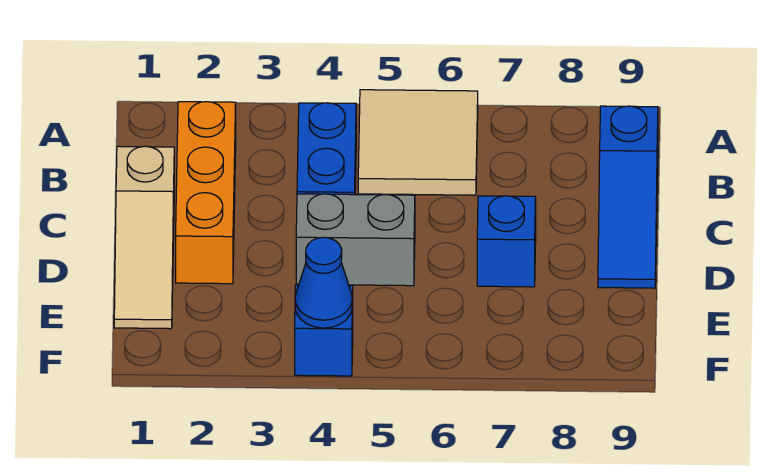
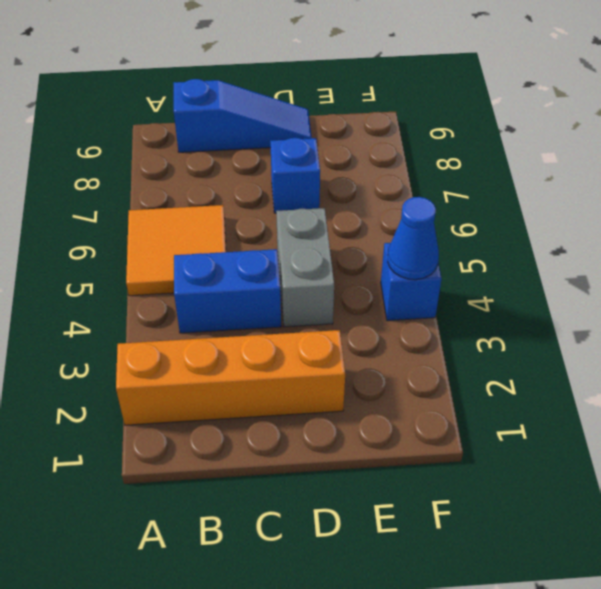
tan tile A5:B6 level 1 -> orange tile A5:B6 level 1
orange brick B2:D2 level 1 -> orange brick A2:D2 level 1
tan slope C1:E1 level 1 top C -> none

